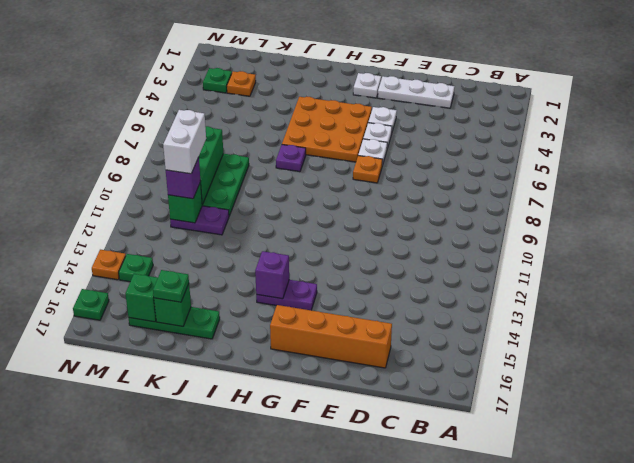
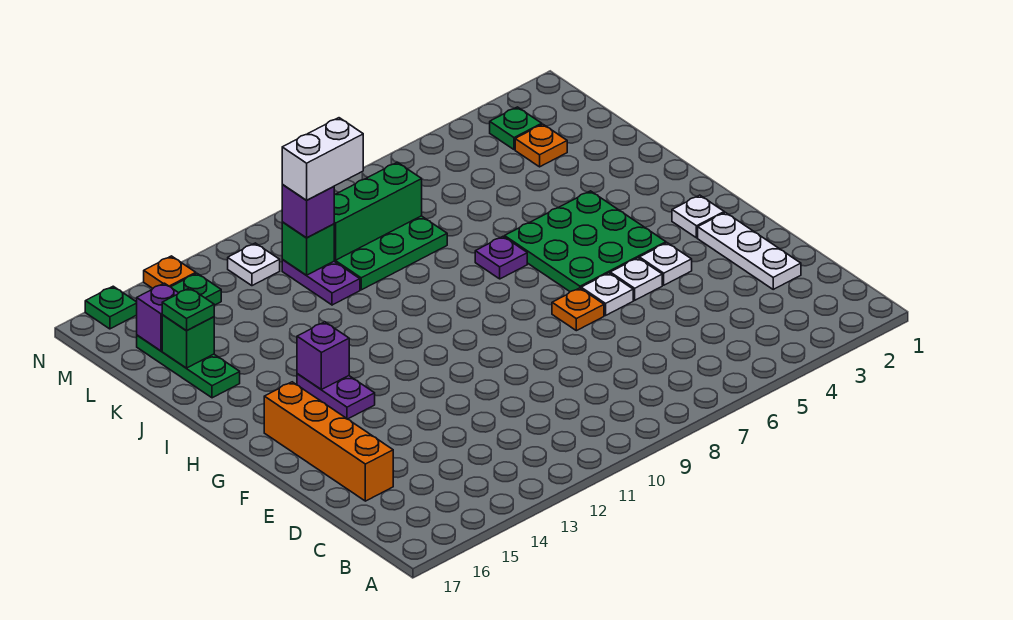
orange plate G4:I6 level 1 -> green plate G4:I6 level 1
green brick L16 level 2 -> purple brick L16 level 2
none -> white plate M12 level 1

